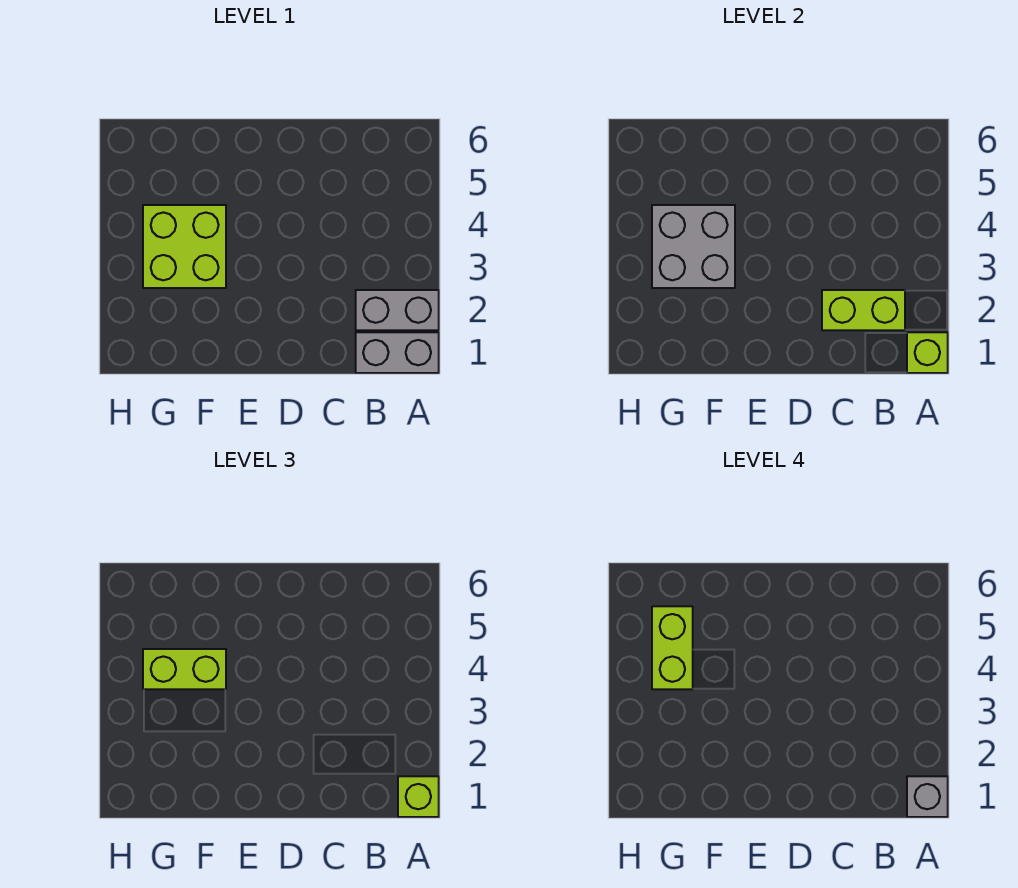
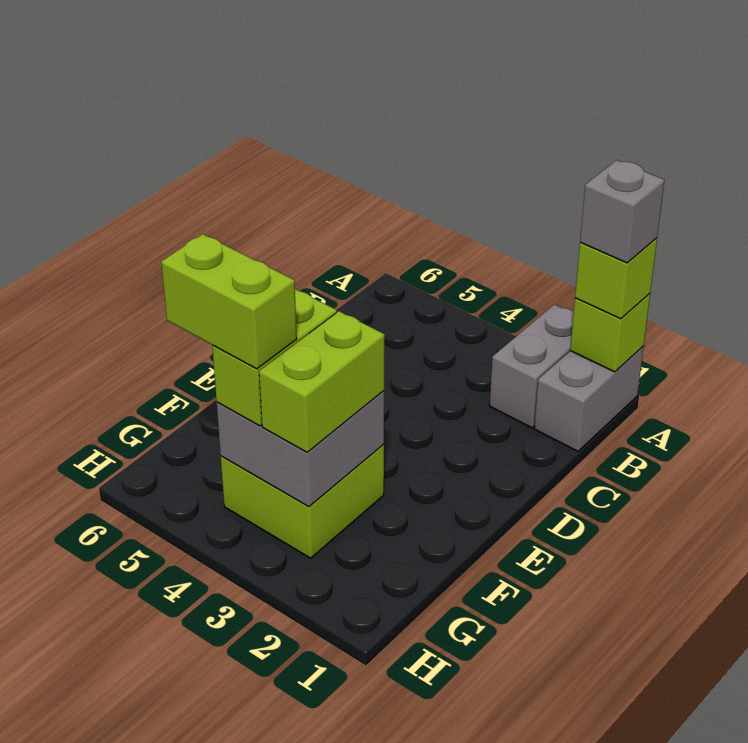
lime brick B2:C2 level 2 -> lime brick F3:G3 level 3

